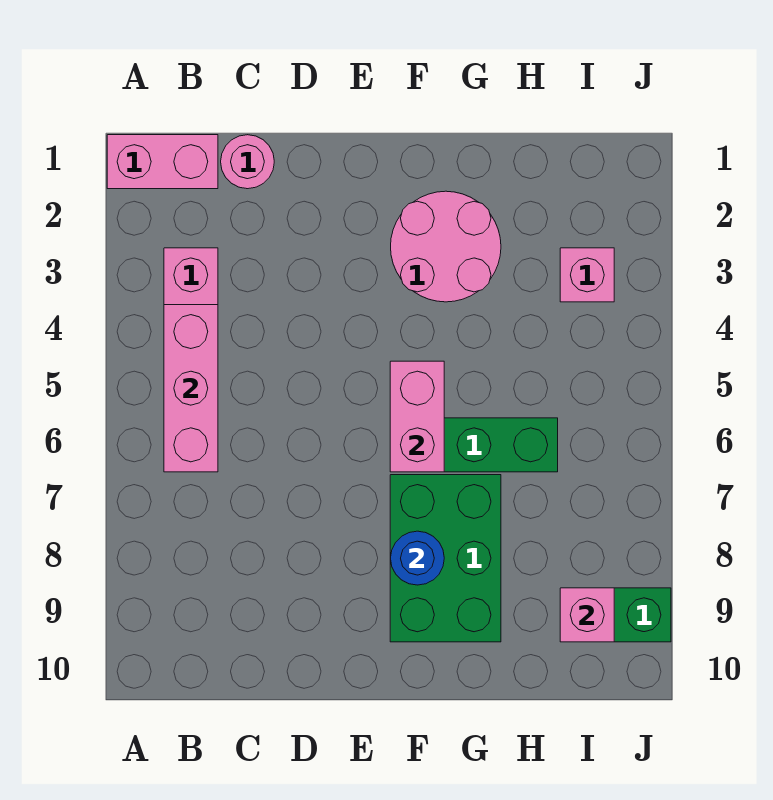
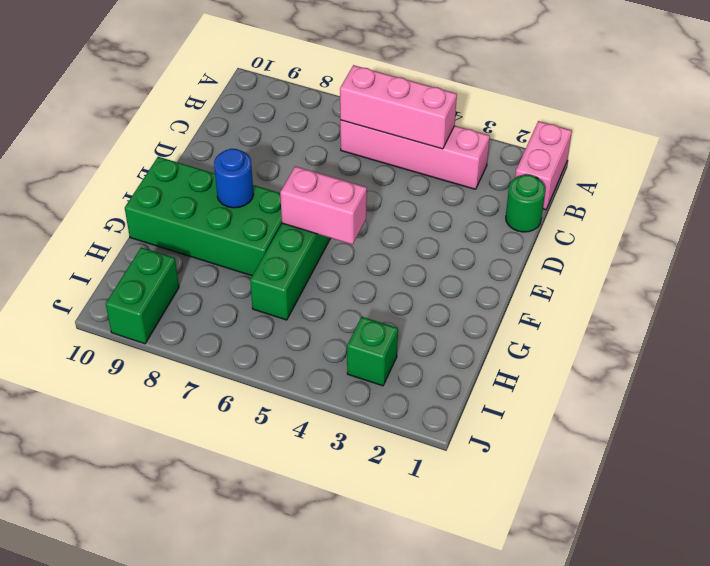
pink round brick C1 level 1 -> green round brick C1 level 1
pink round brick F2:G3 level 1 -> none
green brick F7:G9 level 1 -> green brick F7:G10 level 1
pink brick I3 level 1 -> green brick I3 level 1
pink brick I9 level 2 -> none

